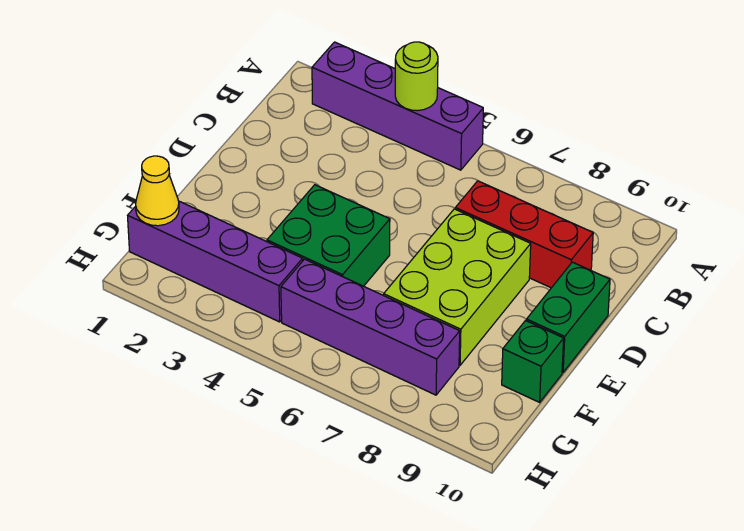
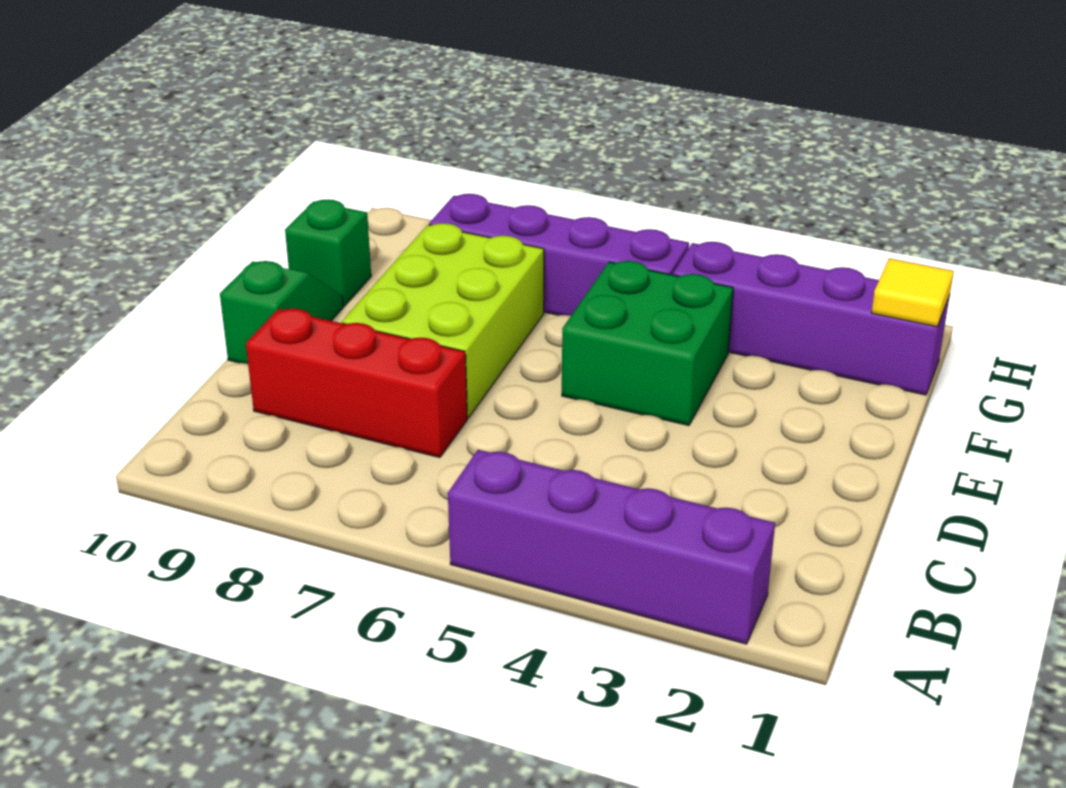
lime round brick A4 level 2 -> none
green brick D10:E10 level 1 -> green slope D10:E10 level 1 top D
yellow cone G1 level 2 -> yellow tile G1 level 2

